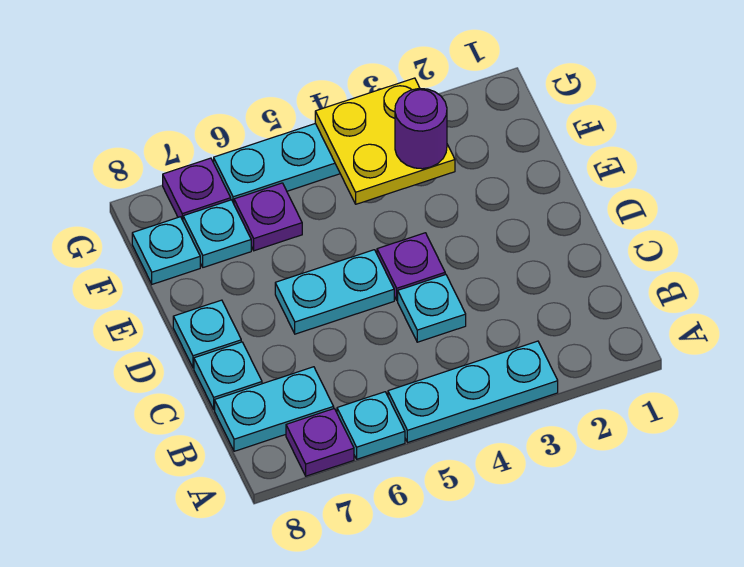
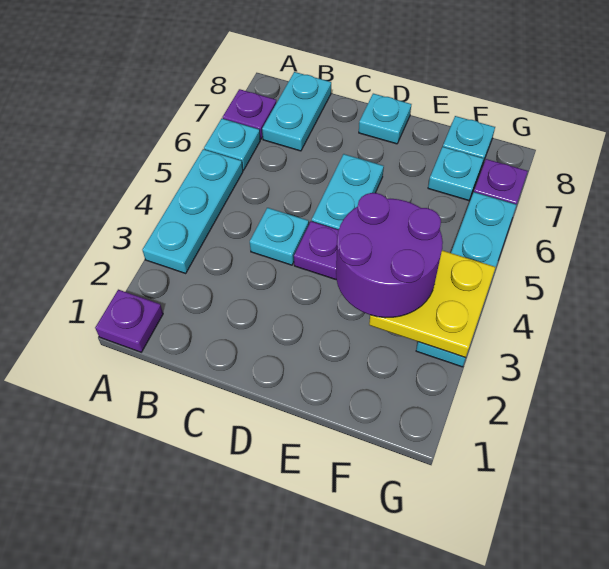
cyan plate C8 level 1 -> none
purple round brick F3 level 3 -> purple round brick E3:F4 level 3
purple plate F6 level 1 -> purple plate A1 level 1

